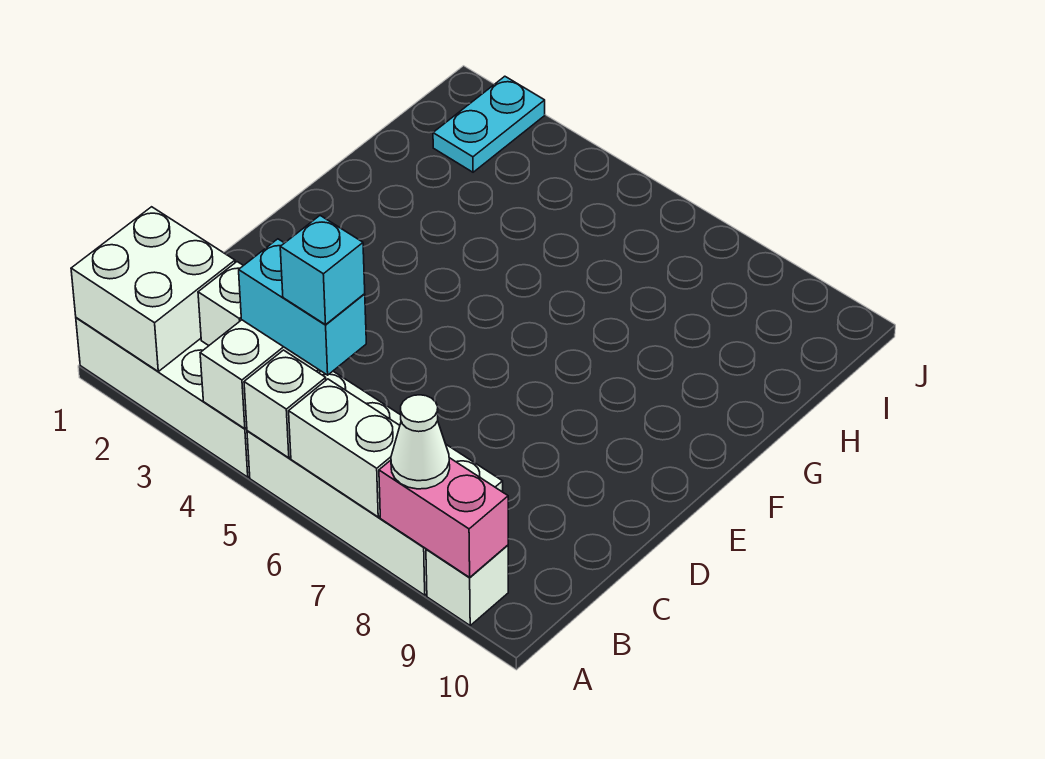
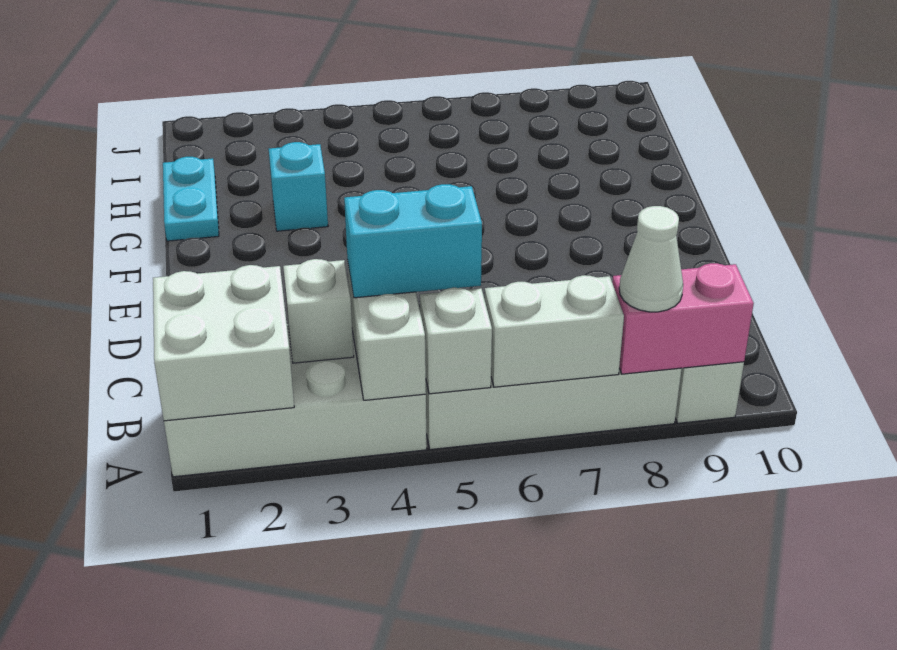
cyan brick B5 level 4 -> cyan brick G3 level 1
cyan plate I2:J2 level 1 -> cyan plate G1:H1 level 1

